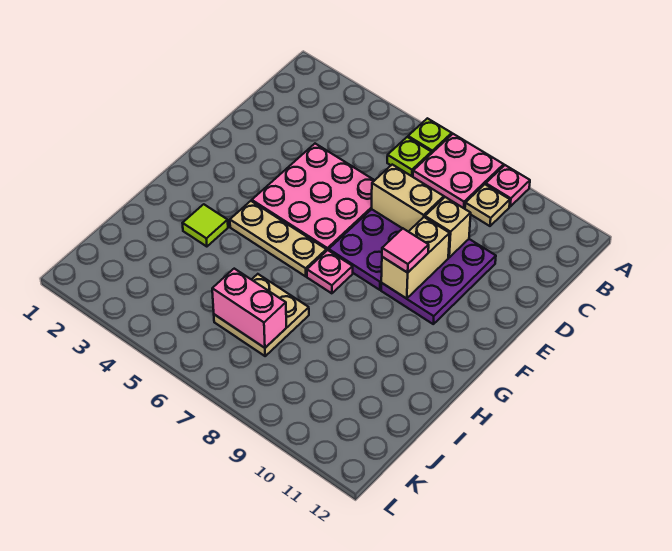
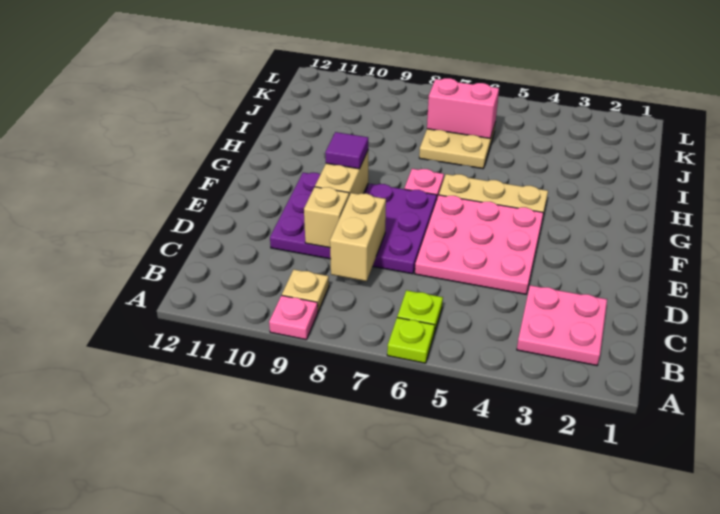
pink plate A7:B8 level 1 -> pink plate B2:C3 level 1
tan brick D7:D8 level 2 -> tan brick C8:D8 level 2
pink tile F9 level 3 -> purple tile F9 level 3
lime tile H3 level 1 -> none

